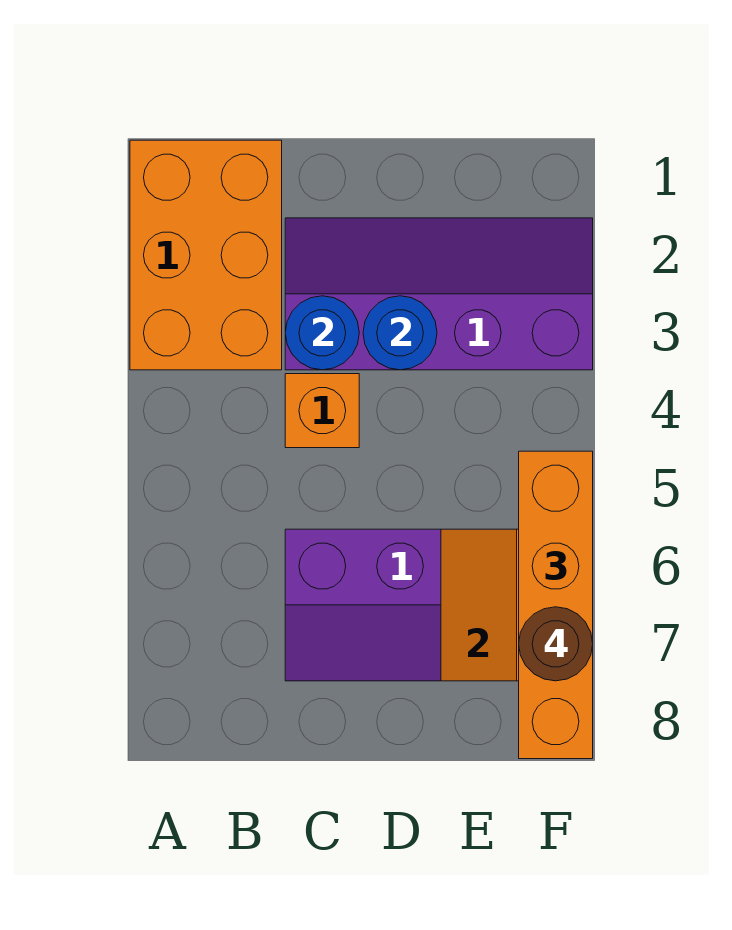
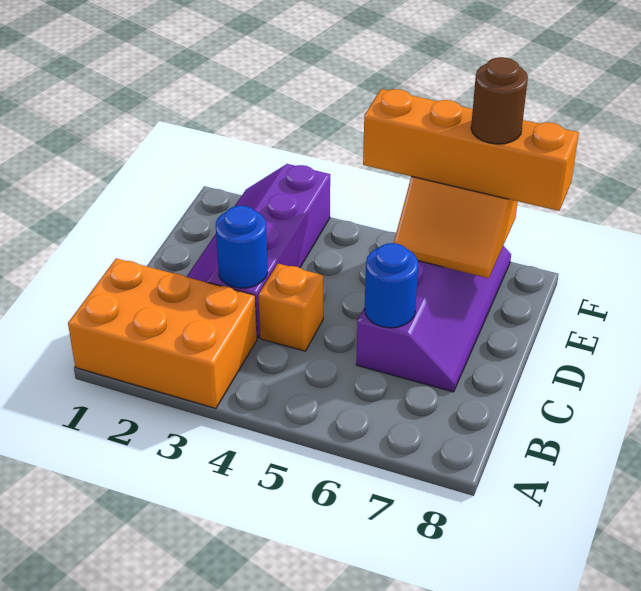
blue round brick D3 level 2 -> blue round brick C6 level 2

